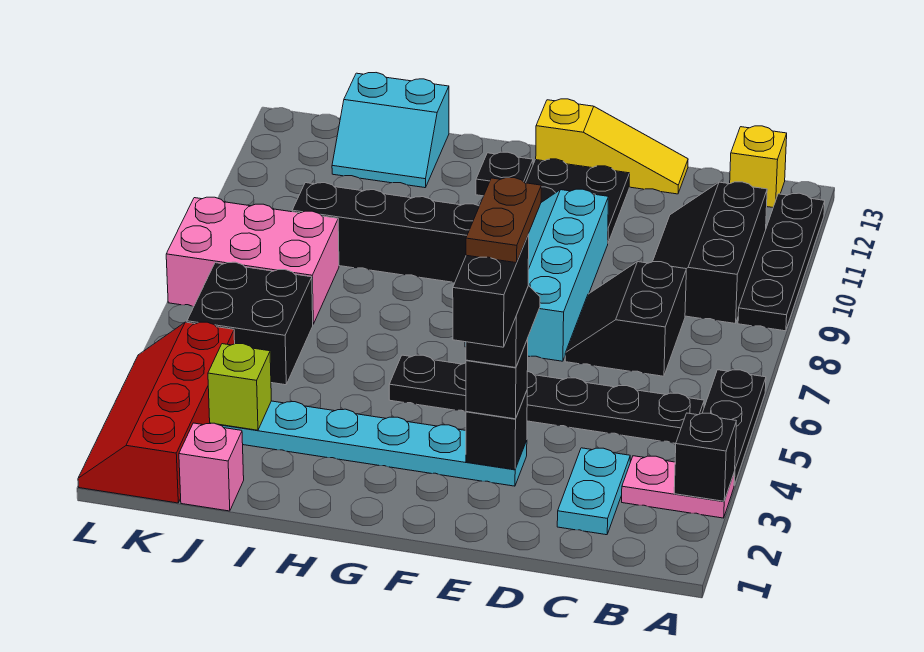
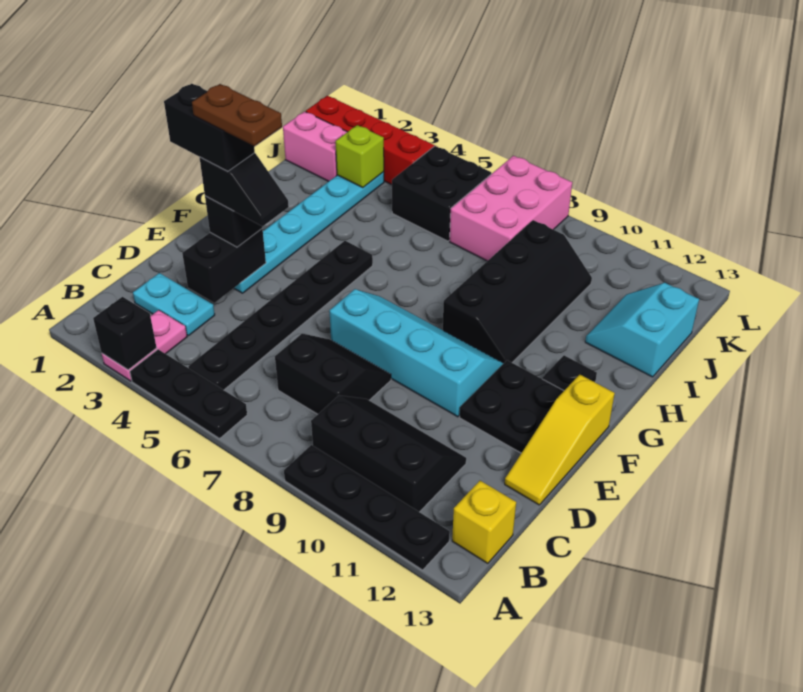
black brick E3 level 2 -> black brick D3:E3 level 2
pink brick J1 level 1 -> pink brick J1:J2 level 1

